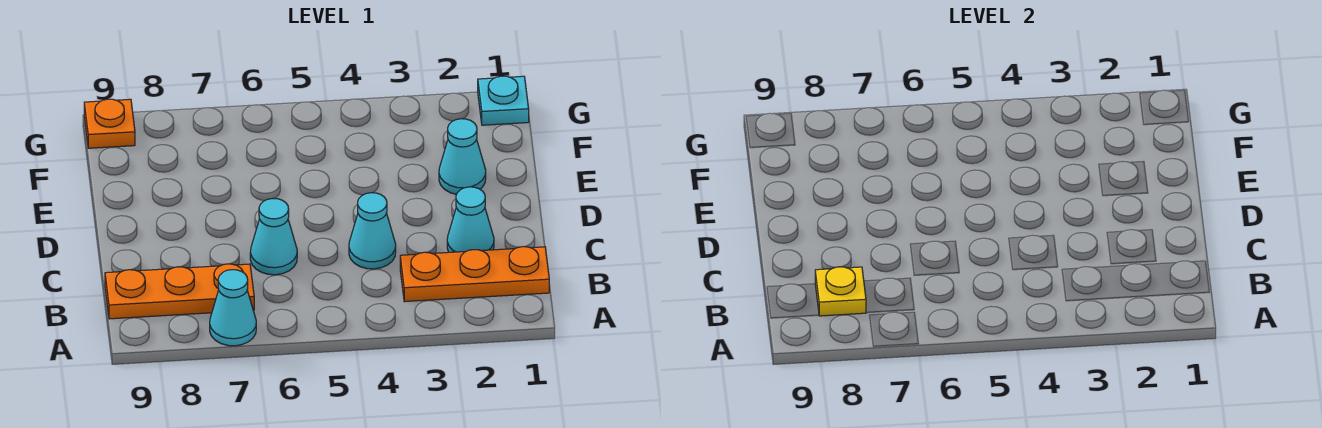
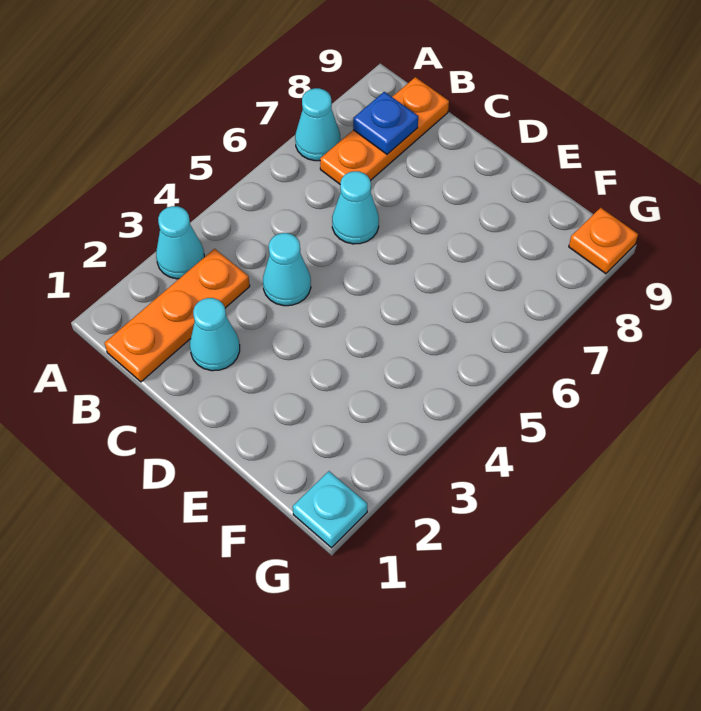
yellow plate B8 level 2 -> blue plate B8 level 2
cyan cone E2 level 1 -> cyan cone A3 level 1

